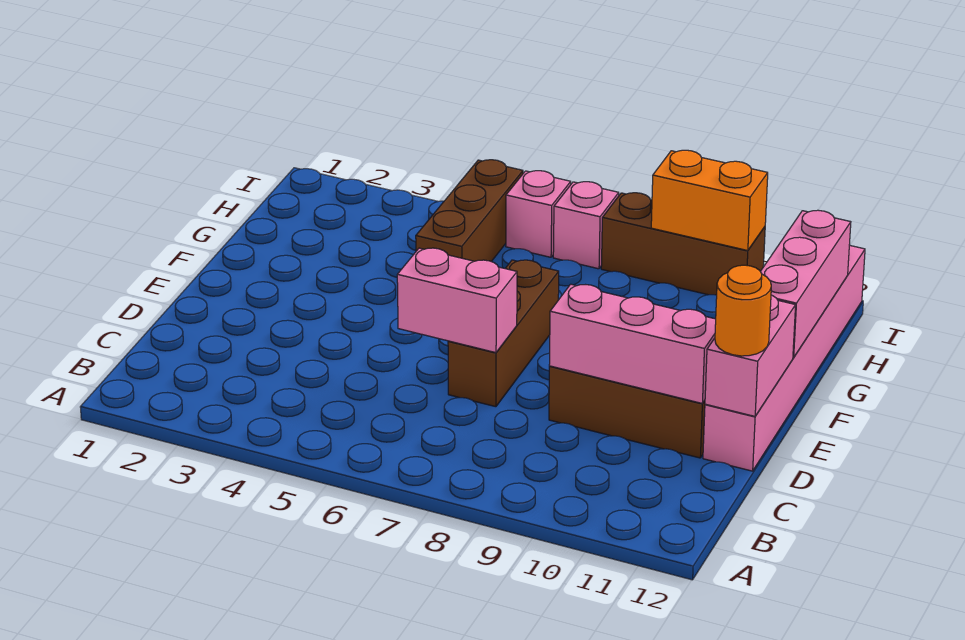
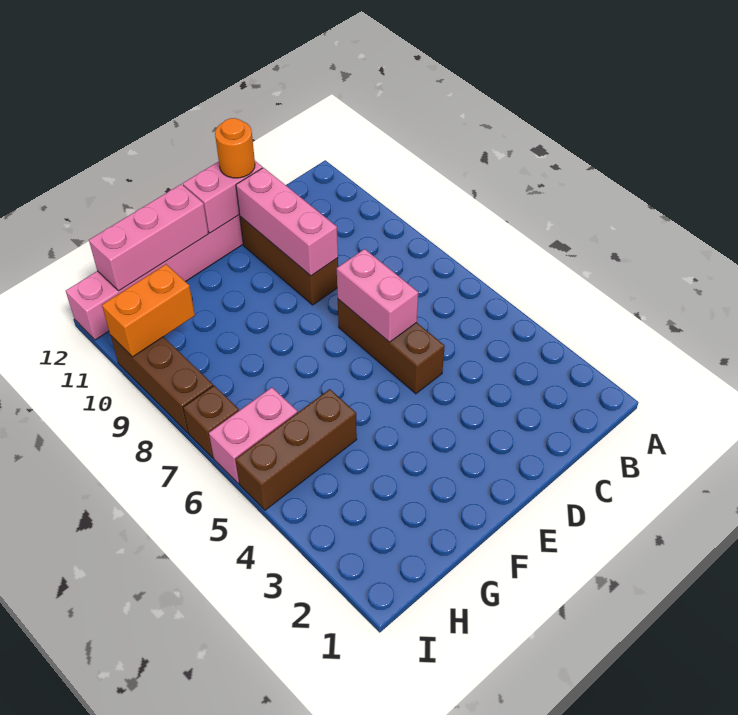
brown brick D7:F7 level 1 -> brown brick D5:D7 level 1
pink brick I6 level 1 -> pink brick H6:I6 level 1
pink brick I7 level 1 -> brown brick I7 level 1
orange brick I9:I10 level 2 -> orange brick H10:I10 level 2

